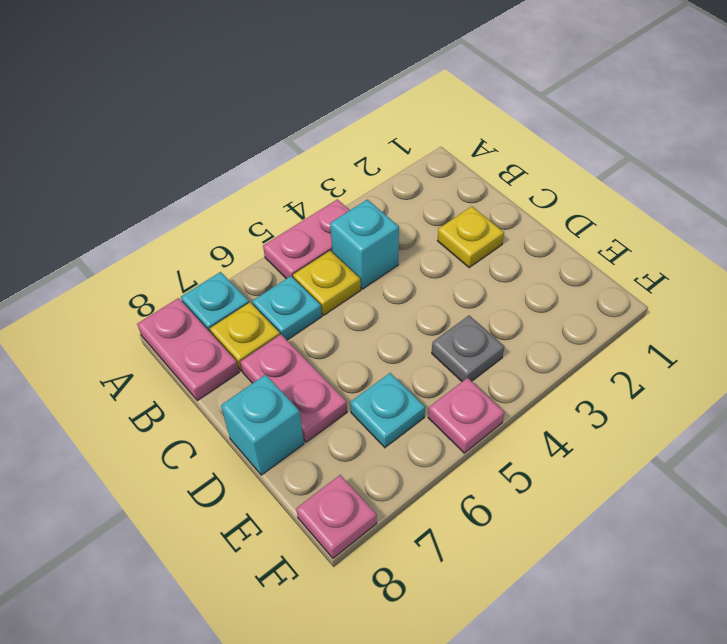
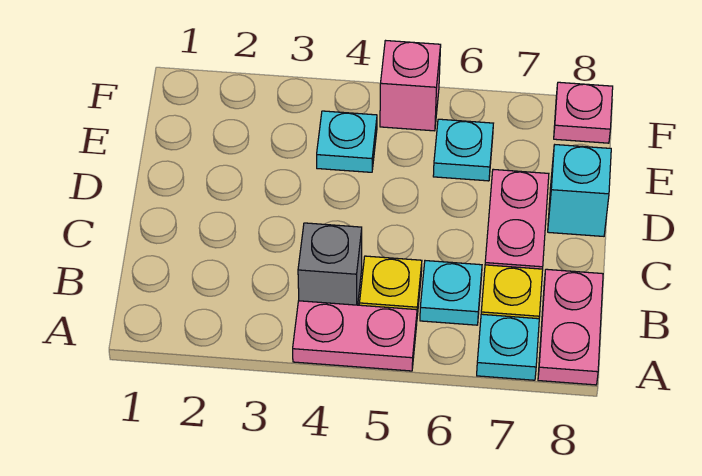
cyan brick B4 level 1 -> grey brick B4 level 1
yellow plate C2 level 1 -> none
grey plate E4 level 1 -> cyan plate E4 level 1
pink plate F5 level 1 -> pink brick F5 level 1

